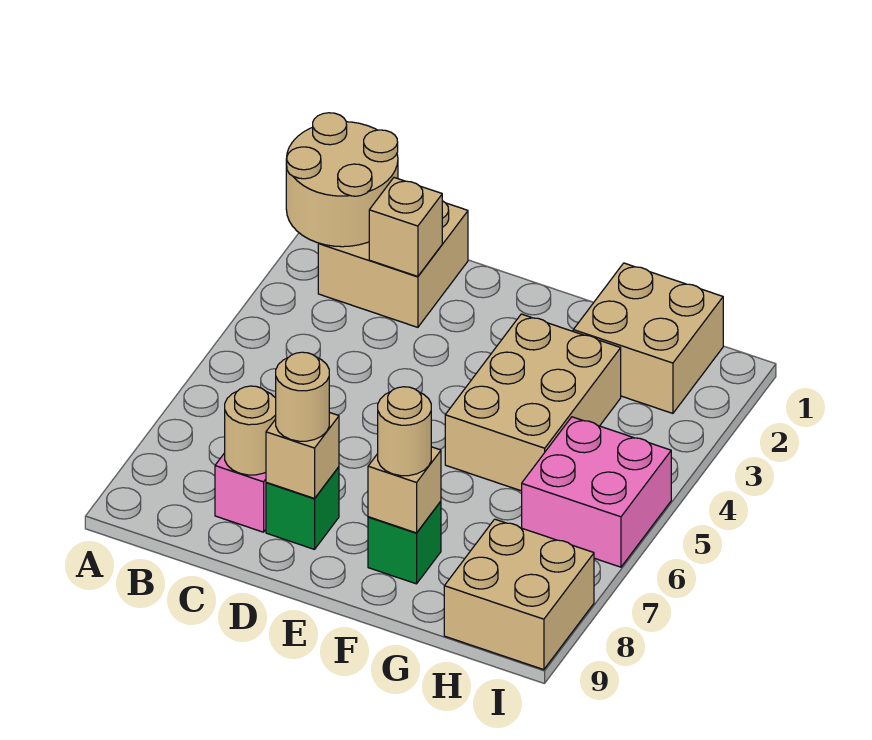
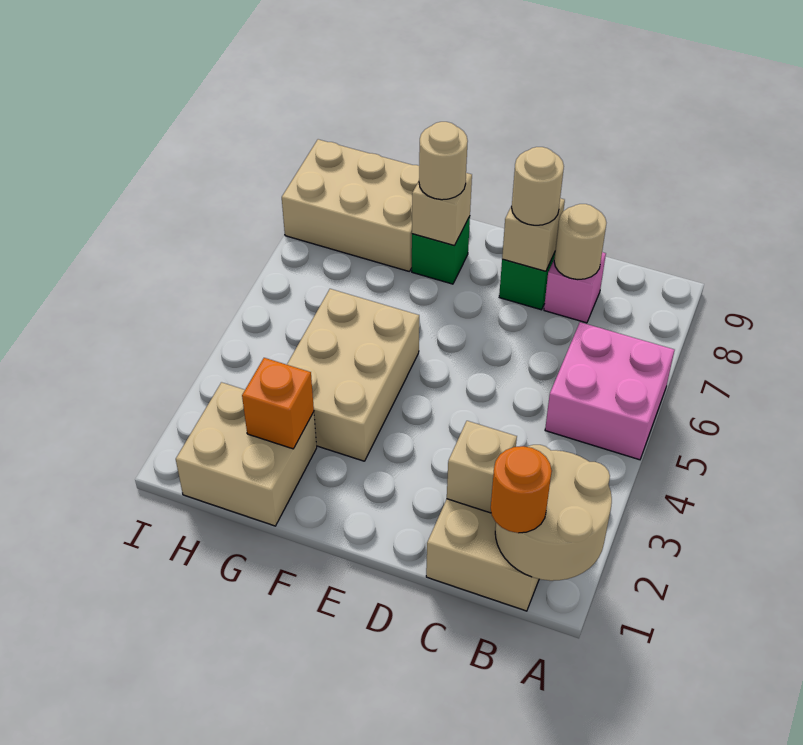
none -> orange round brick B1 level 3
none -> orange brick G2 level 2
pink brick H5:I6 level 1 -> pink brick A5:B6 level 1
tan brick H8:I9 level 1 -> tan brick G8:I9 level 1

